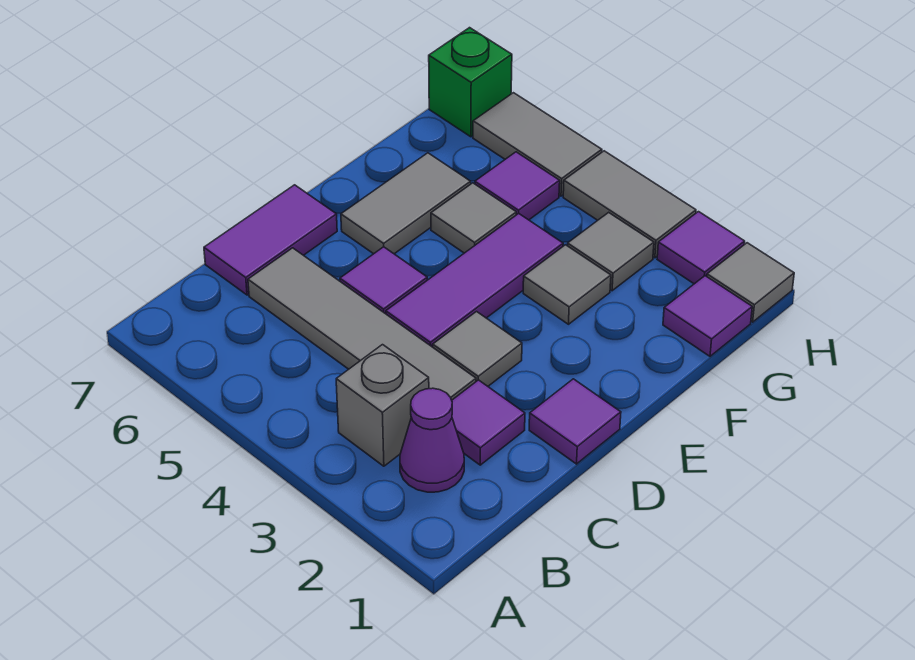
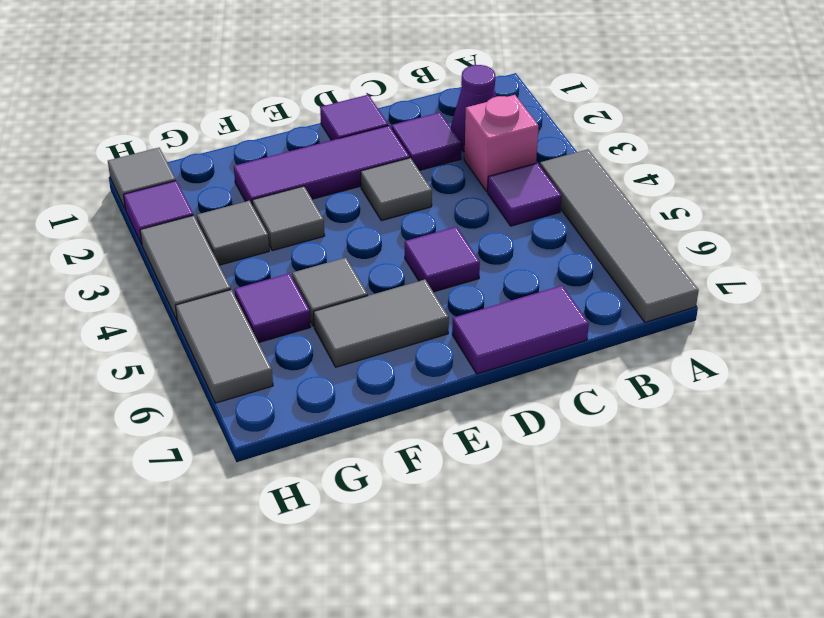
grey brick B3 level 1 -> pink brick B3 level 1
grey tile C3:C6 level 1 -> grey tile A4:A7 level 1
purple tile D4:F4 level 1 -> purple tile D2:F2 level 1
purple tile G1 level 1 -> purple tile B4 level 1
green brick H7 level 1 -> none

